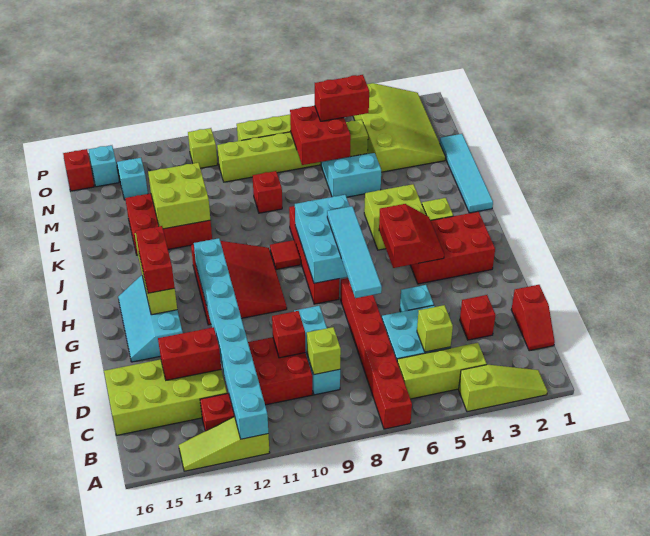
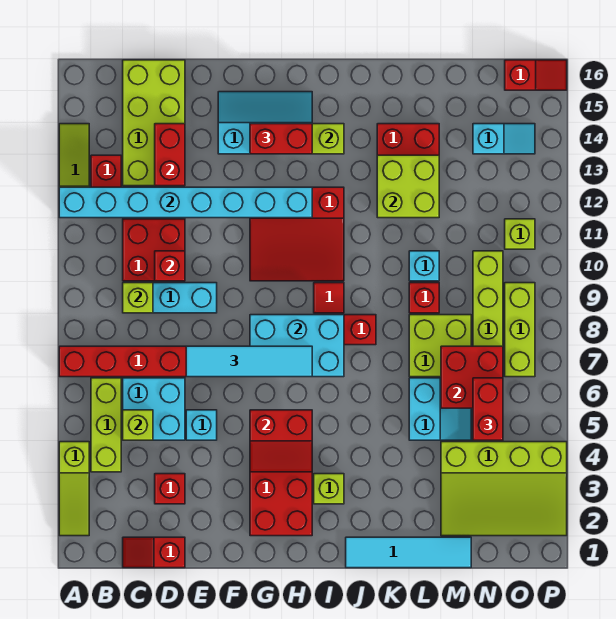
lime brick I4:J5 level 1 -> lime brick L7:M8 level 1
cyan brick O15 level 1 -> cyan brick L10 level 1

